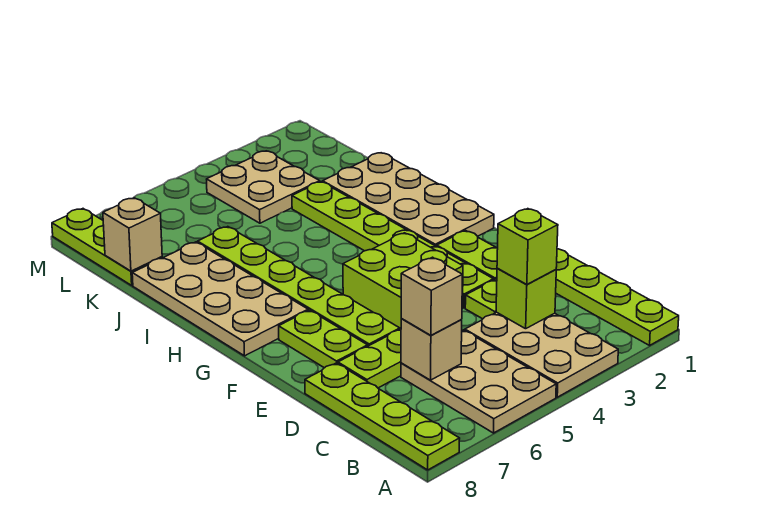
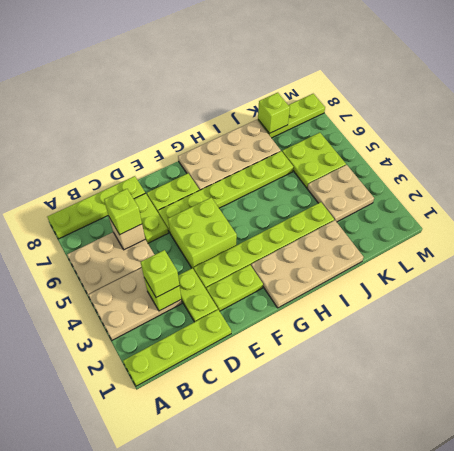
tan brick C6 level 3 -> lime brick C6 level 3
none -> lime plate K5:L6 level 1
tan brick K8 level 2 -> lime brick K8 level 2

